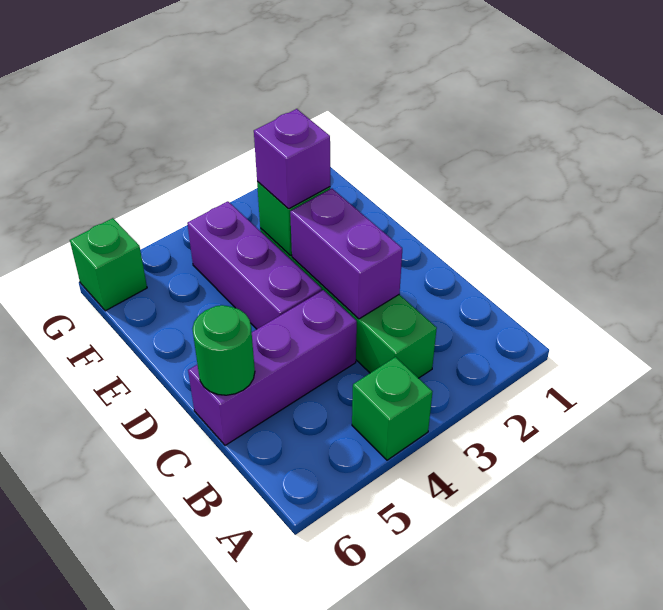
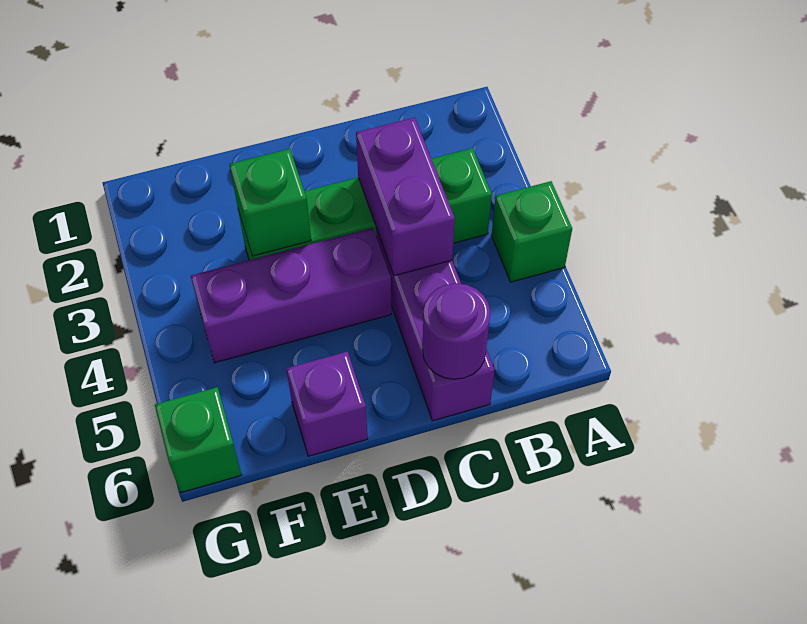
purple brick C3:D3 level 2 -> purple brick C3:C4 level 2
green round brick C6 level 2 -> purple round brick C6 level 2
purple brick E3 level 3 -> purple brick E6 level 1

